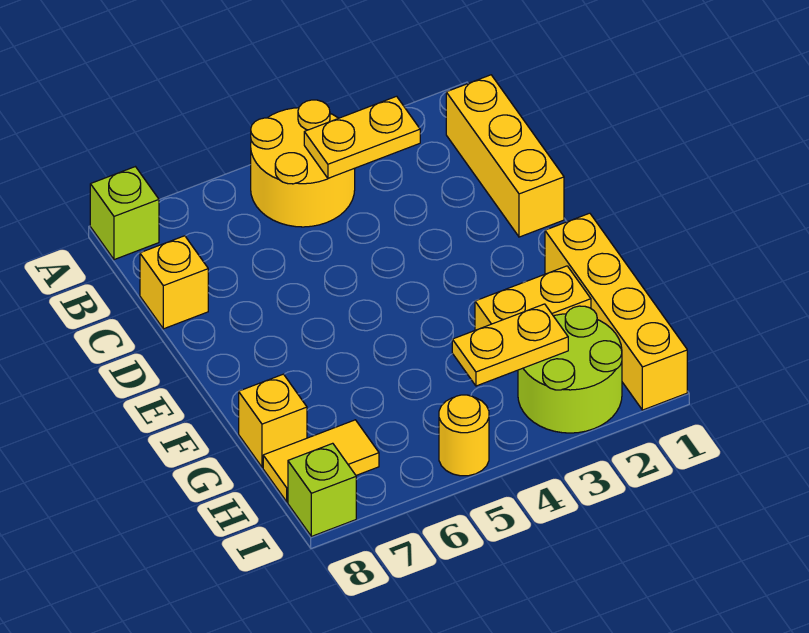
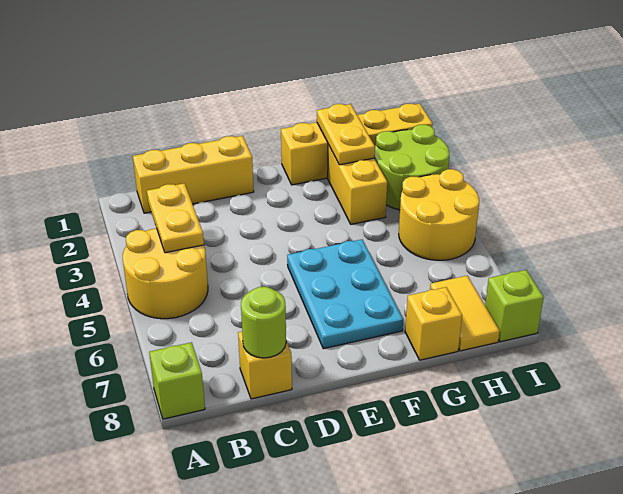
none -> lime round brick C8 level 2
none -> cyan plate E5:F7 level 1
yellow plate H3:H4 level 2 -> yellow plate G1:G2 level 2
yellow round brick I5 level 1 -> yellow round brick H4:I5 level 1

